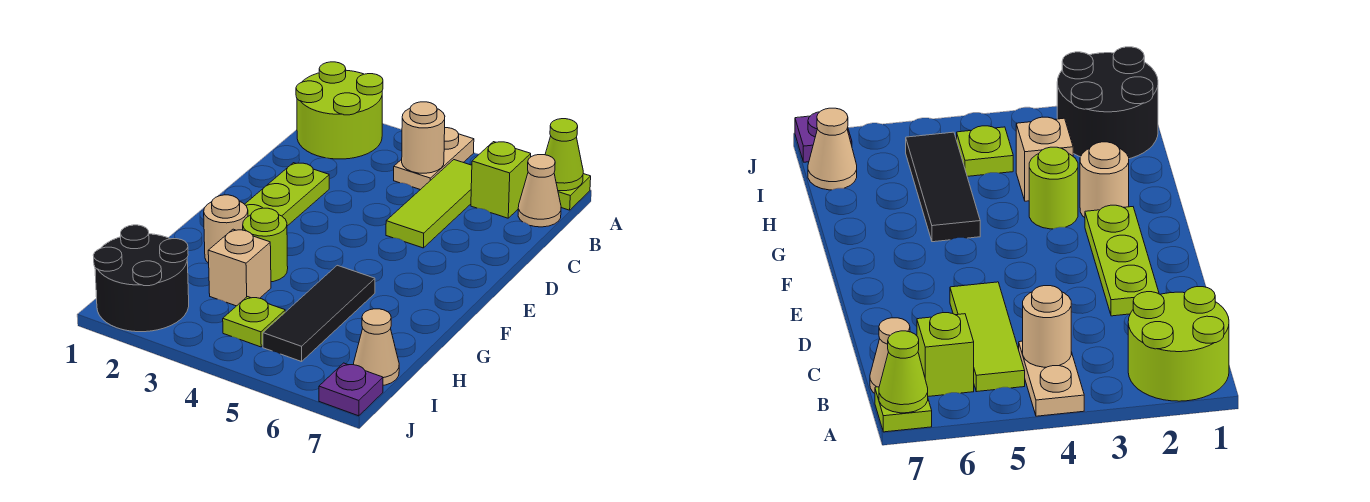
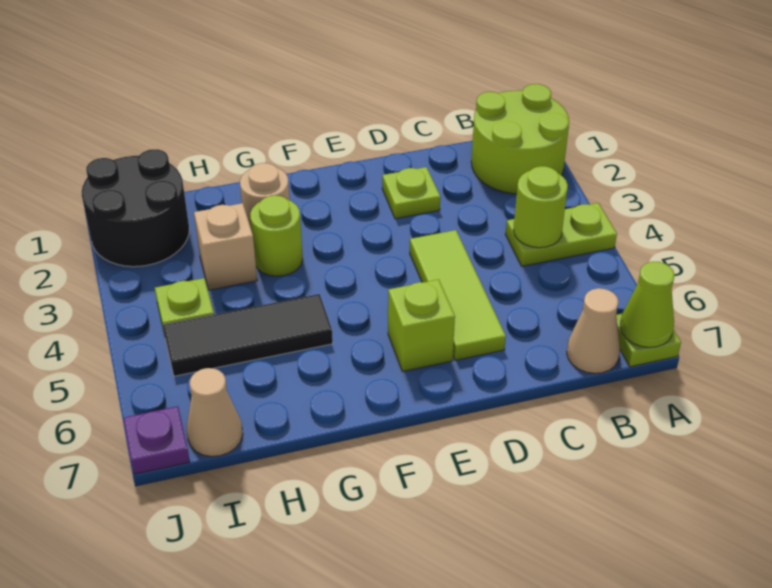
tan plate A4:B4 level 1 -> lime plate A4:B4 level 1
tan round brick B4 level 2 -> lime round brick B4 level 2
lime tile B5:D5 level 1 -> lime tile D4:D6 level 1
lime brick B6 level 1 -> lime brick E6 level 1
lime plate D2:F2 level 1 -> lime plate D2 level 1

